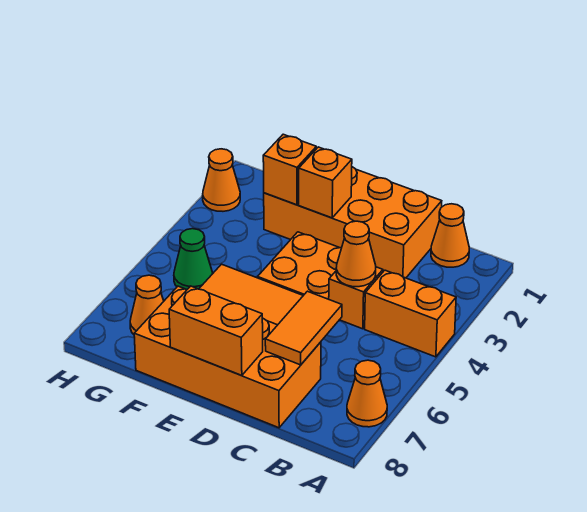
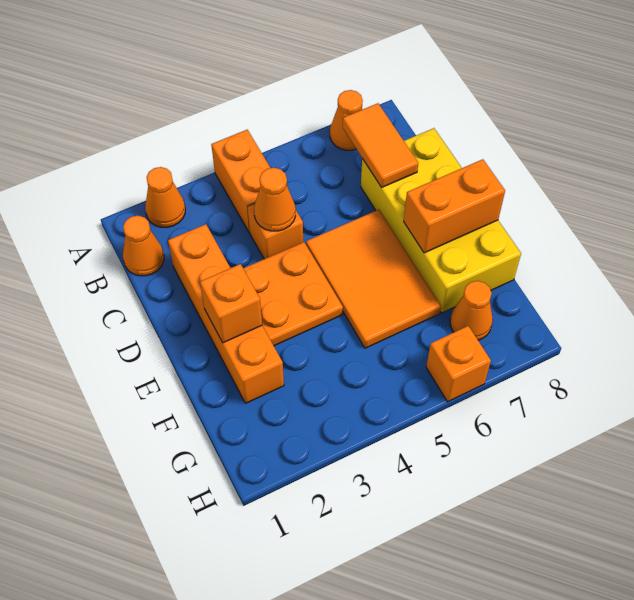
orange brick C1:F2 level 1 -> orange brick C2:F2 level 1
orange tile C6:C7 level 2 -> orange tile B7:C7 level 2
orange brick C7:F8 level 1 -> yellow brick C7:F8 level 1
orange brick D8:E8 level 2 -> orange brick E7:E8 level 2
orange brick F2 level 2 -> orange brick H6 level 1
green cone G5 level 1 -> none
orange cone H2 level 1 -> orange cone A2 level 1

